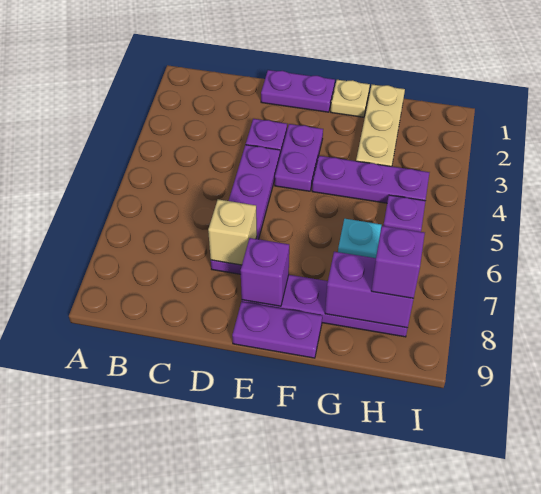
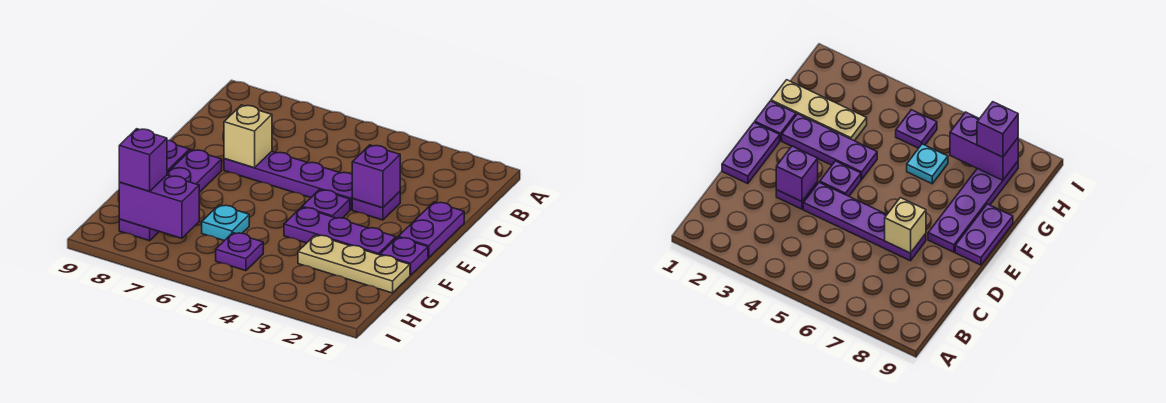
purple plate E3:E4 level 1 -> purple plate E4 level 1
purple brick E8 level 2 -> purple brick D3 level 2
tan plate F1 level 1 -> purple plate F1 level 1
purple plate F4:H4 level 1 -> purple plate F2:F4 level 1
purple brick G8:H8 level 2 -> purple brick H7:H8 level 2

